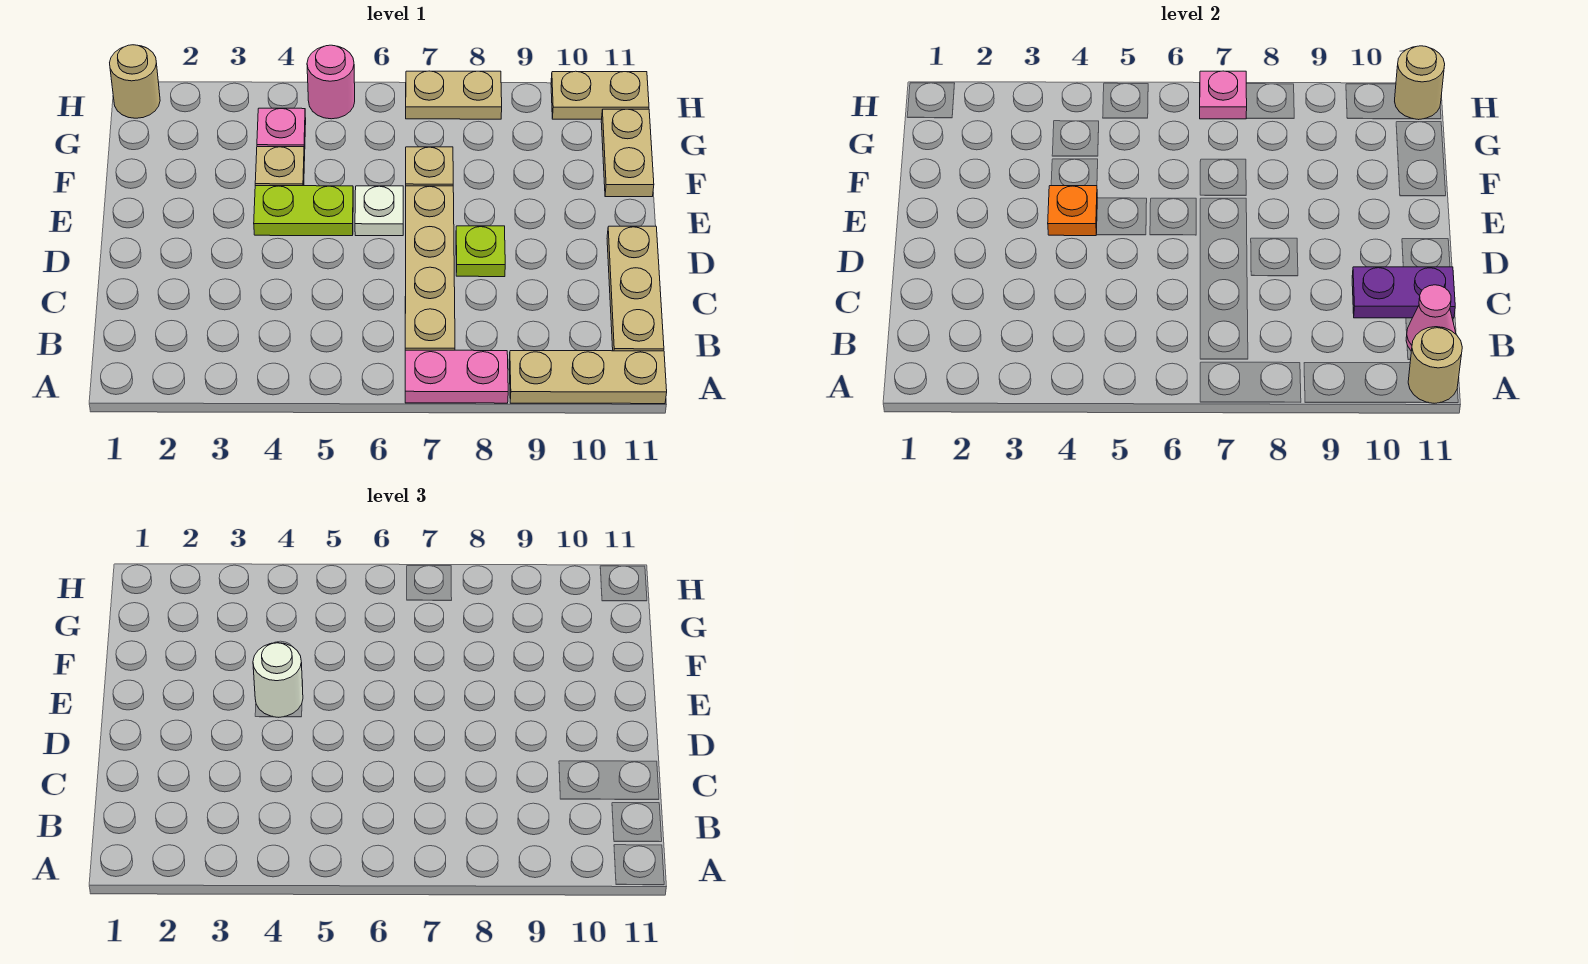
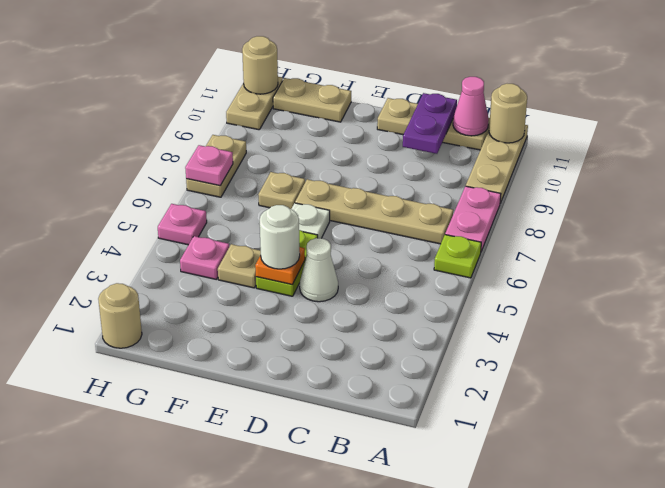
none -> white cone D4 level 1
lime plate D8 level 1 -> lime plate A6 level 1
pink round brick H5 level 1 -> pink plate H5 level 1

